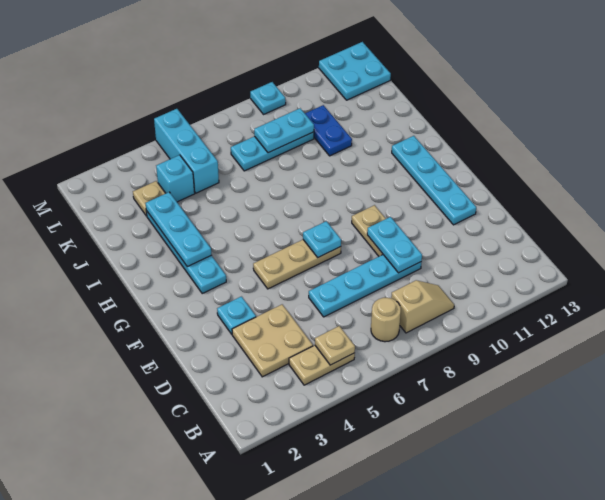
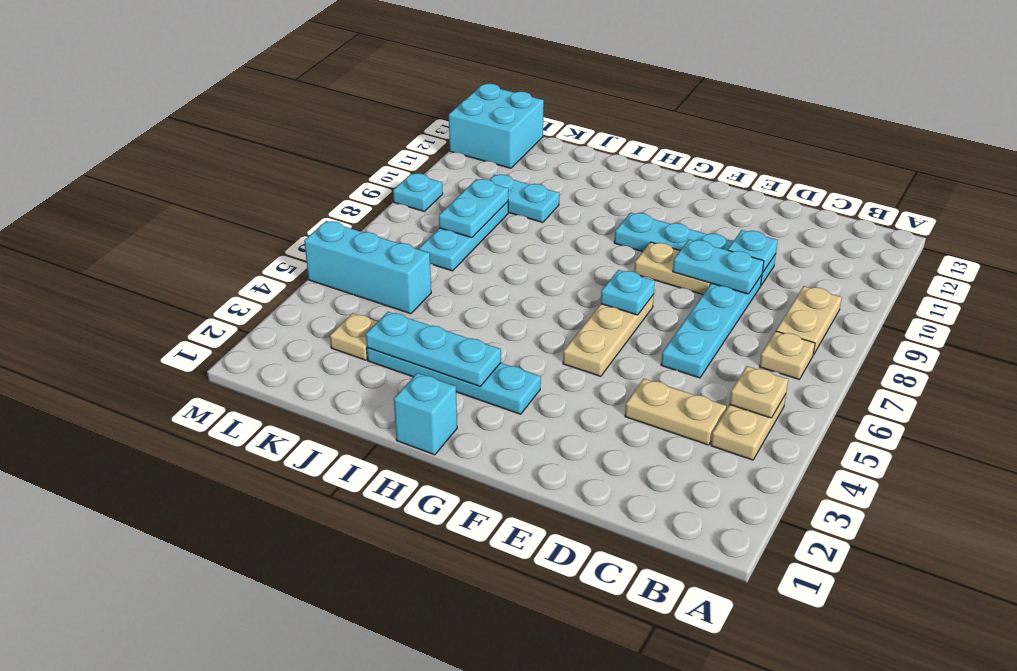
tan round brick B7 level 1 -> tan plate B7 level 1
tan slope B8:B9 level 1 top 8 -> tan plate B8:B9 level 1
tan plate C3:D4 level 1 -> tan plate C4:D4 level 1
cyan plate E3 level 1 -> cyan plate D10 level 2
cyan plate E12:H12 level 1 -> cyan plate D10:G10 level 1
blue plate J10:K10 level 1 -> cyan plate J10:K10 level 1
cyan brick K4 level 1 -> cyan brick H1 level 1
cyan plate L12:M13 level 1 -> cyan brick L12:M13 level 1

